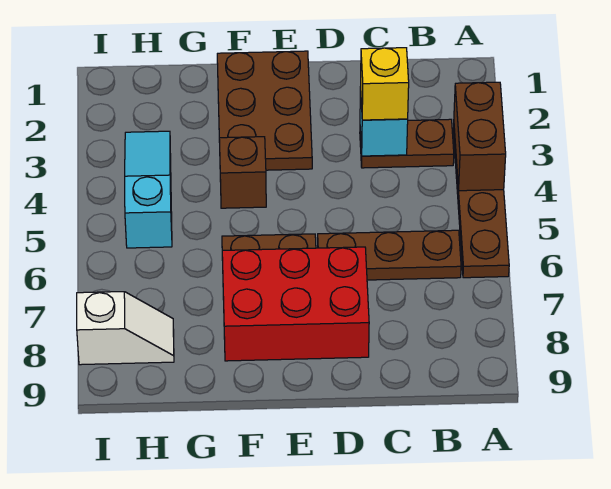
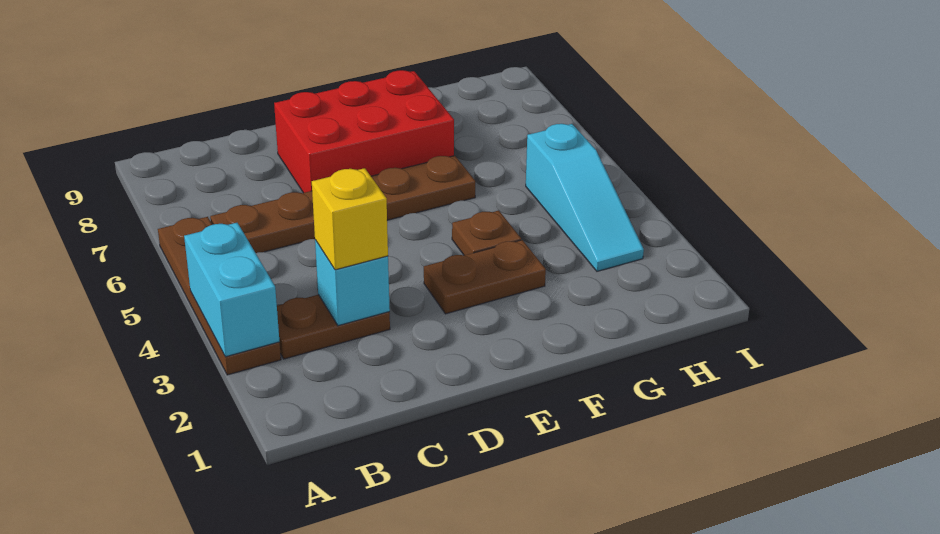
brown brick A3:A4 level 2 -> cyan brick A3:A4 level 2
brown plate E1:F3 level 1 -> brown plate E3:F3 level 1
brown brick F4 level 1 -> brown plate F4 level 1
white slope H8:I8 level 1 top I -> none

